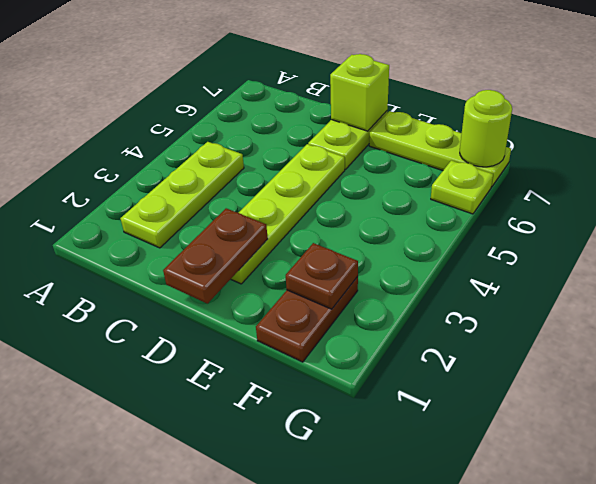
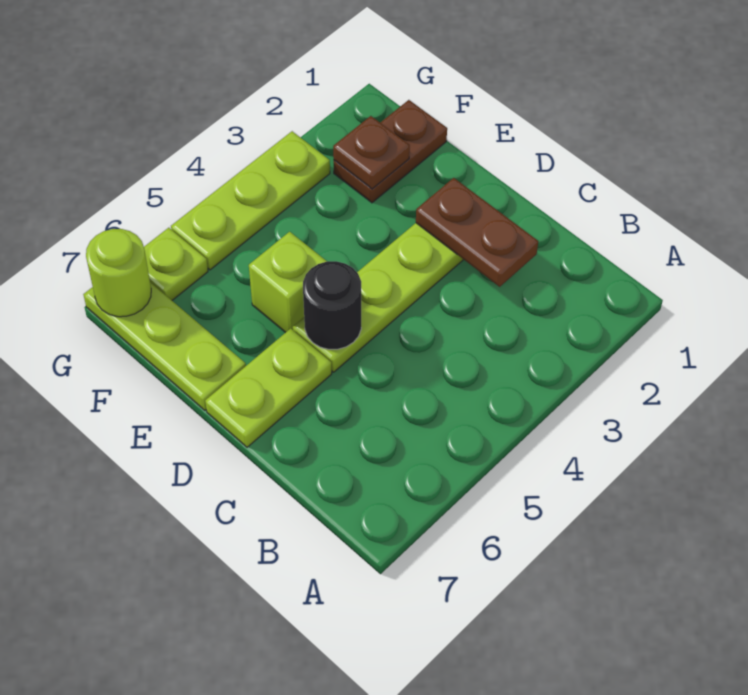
lime plate B2:B4 level 1 -> lime plate G3:G5 level 1
brown plate D1:D2 level 2 -> brown plate C2:D2 level 2
none -> black round brick D5 level 2
lime brick D7 level 2 -> lime brick E5 level 1

